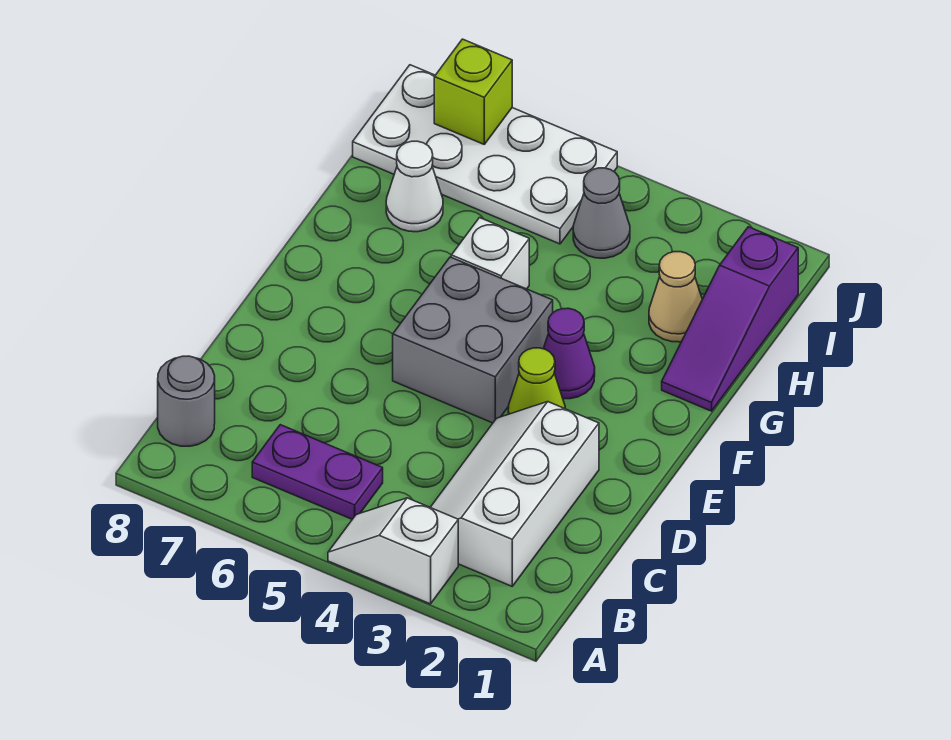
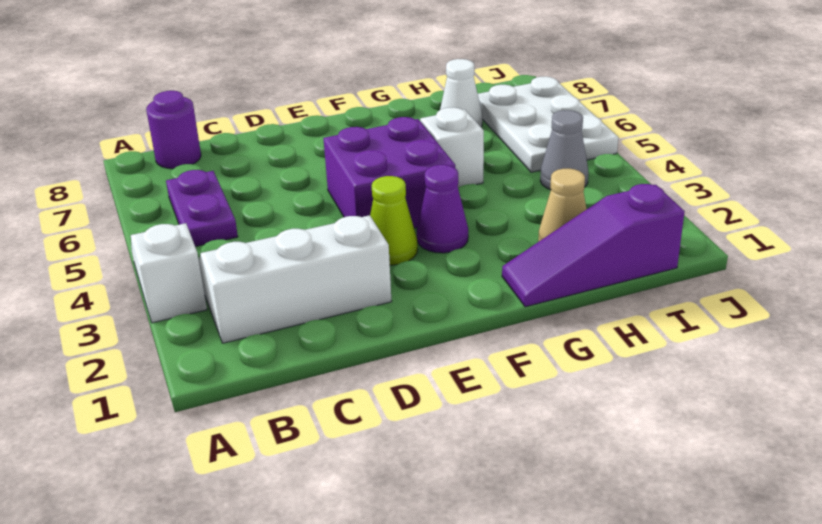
grey round brick B8 level 1 -> purple round brick B8 level 1
grey brick E4:F5 level 1 -> purple brick E4:F5 level 1
white plate I5:J8 level 1 -> white plate I5:J7 level 1
lime brick J7 level 2 -> none

